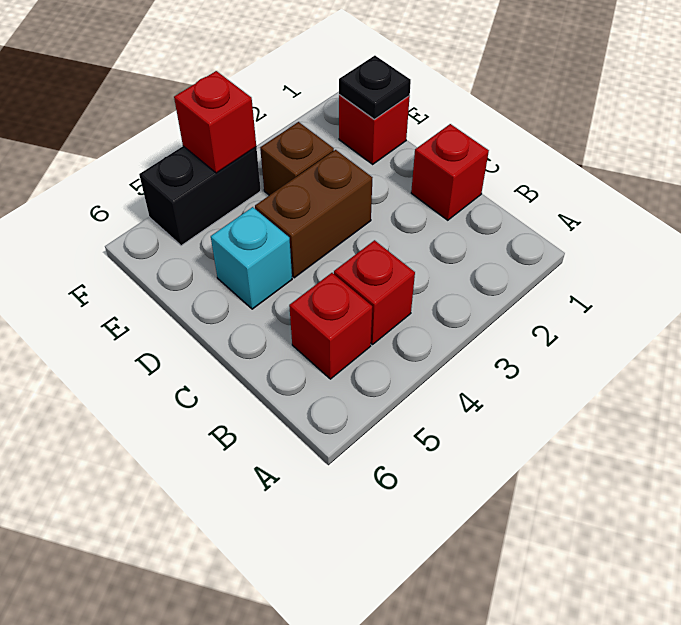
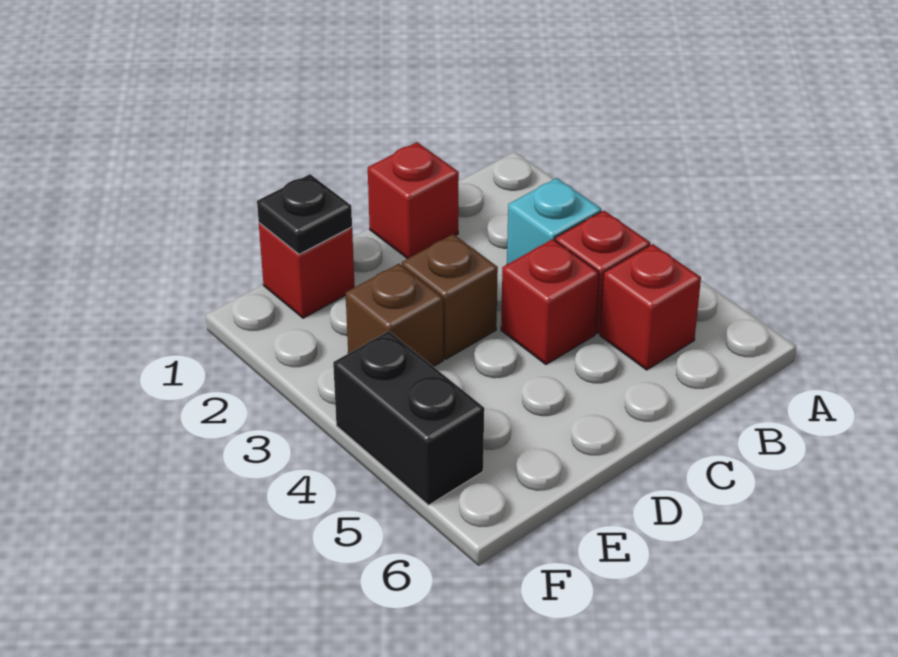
brown brick D3:D4 level 1 -> brown brick D3 level 1
cyan brick D5 level 1 -> cyan brick B3 level 1
red brick F4 level 2 -> red brick C4 level 1

